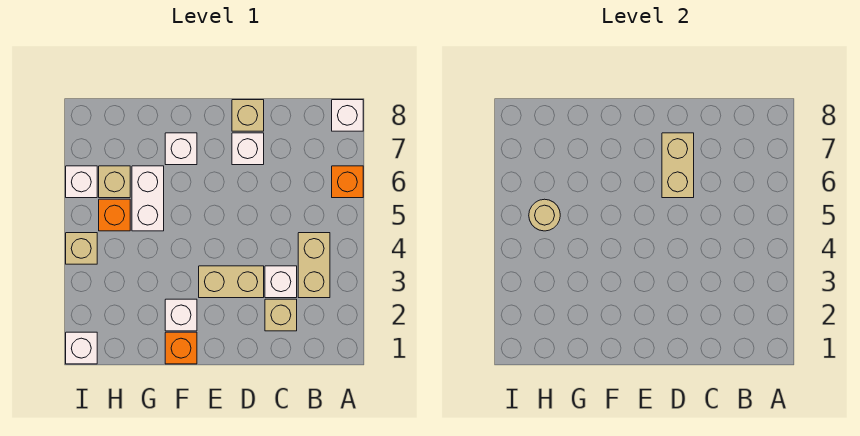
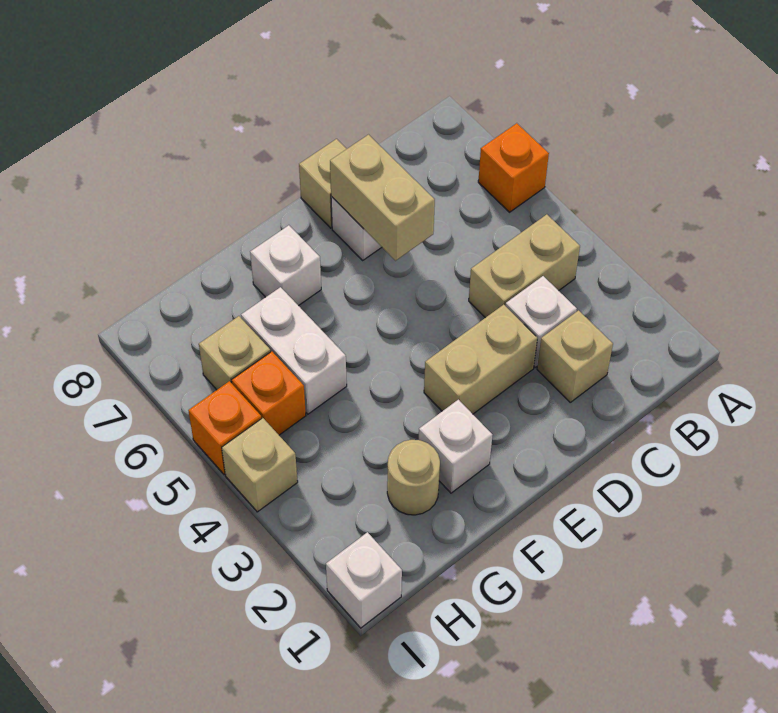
white brick A8 level 1 -> none
tan brick B3:B4 level 1 -> tan brick B4:C4 level 1
orange brick F1 level 1 -> orange brick I5 level 1
tan round brick H5 level 2 -> tan round brick G2 level 1
white brick I6 level 1 -> none

